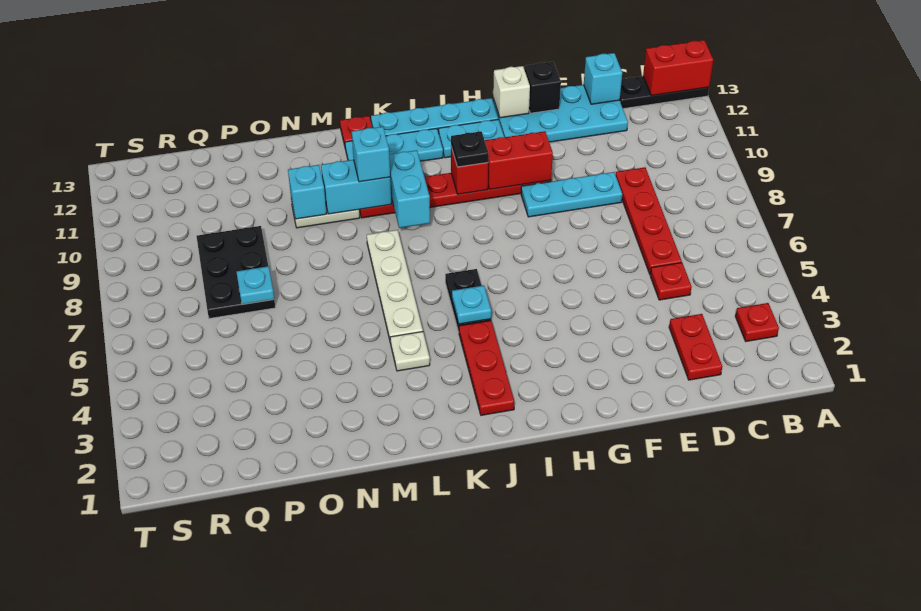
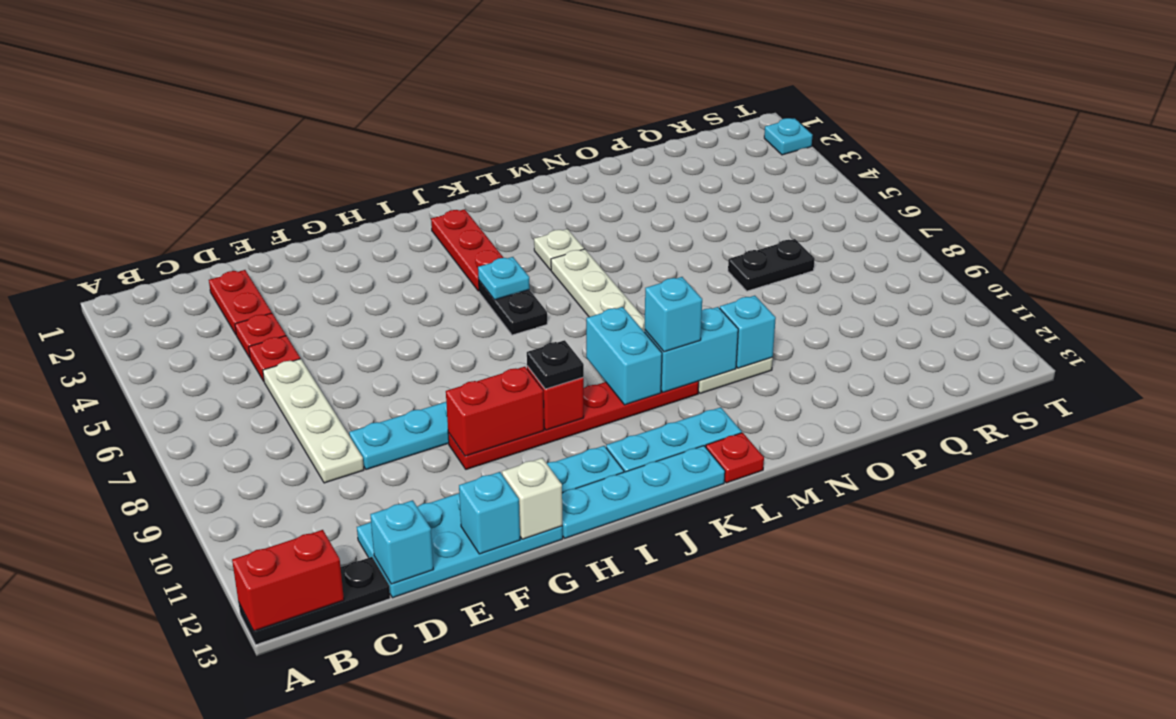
red plate B3 level 1 -> red plate D4 level 1
red plate D6:D9 level 1 -> white plate D6:D9 level 1
black brick F13 level 2 -> cyan brick F13 level 2
black plate P7:Q9 level 1 -> black plate P7:Q7 level 1
cyan plate P7 level 2 -> cyan plate T2 level 1

